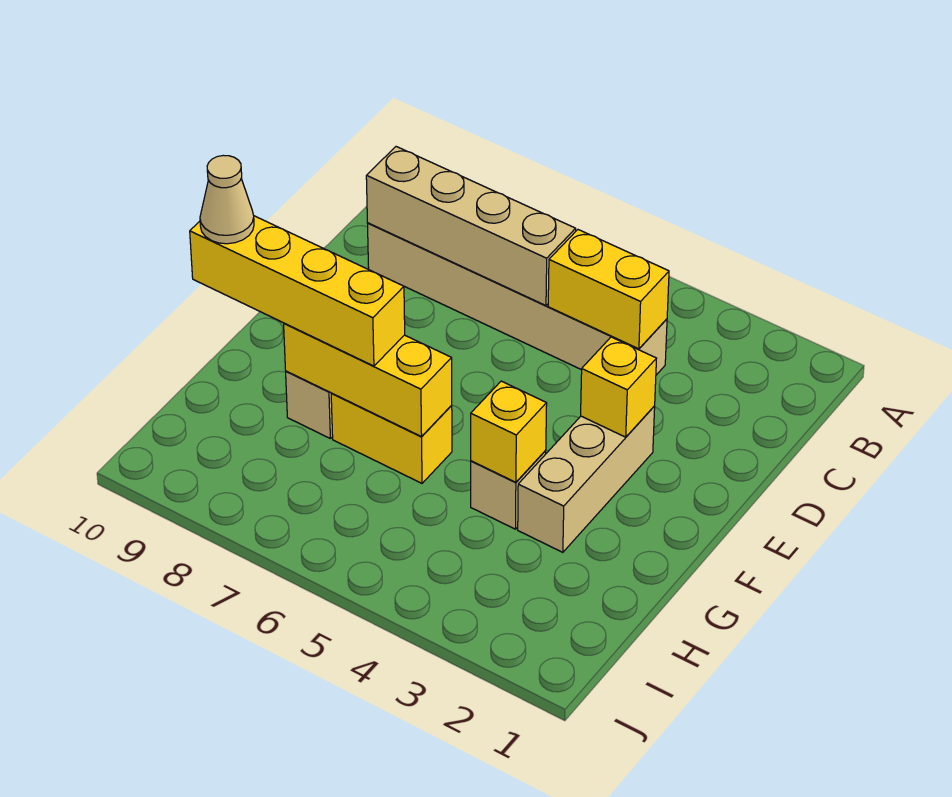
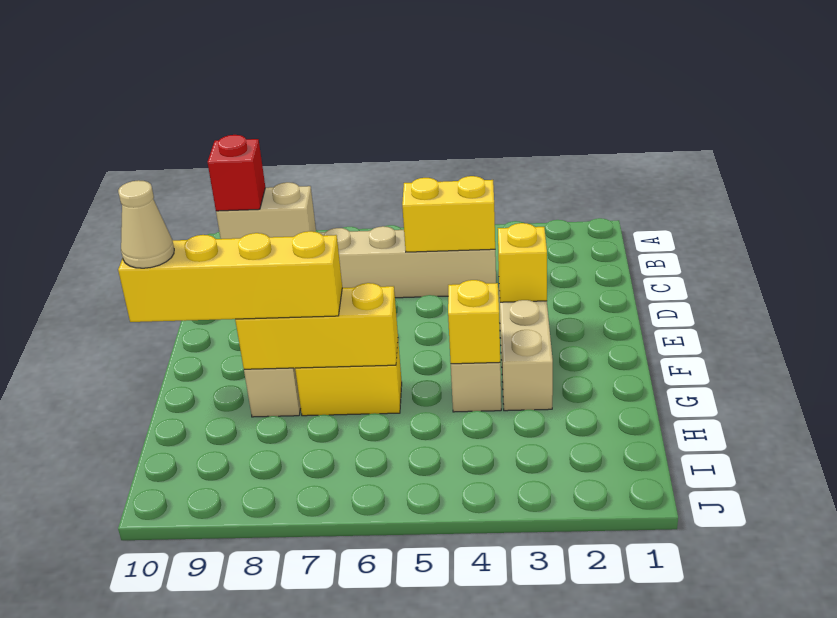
tan brick C6:C9 level 2 -> tan brick C8:C9 level 2
none -> red brick C9 level 3

